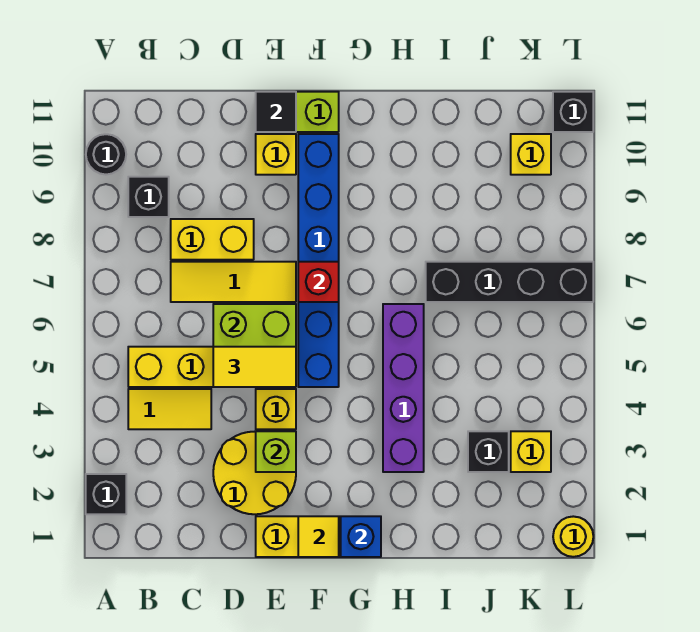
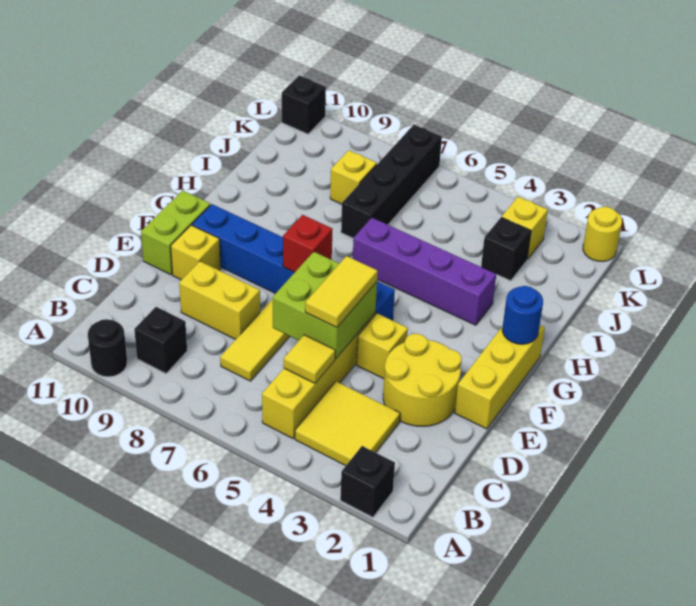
yellow tile B4:C4 level 1 -> yellow tile B3:C4 level 1
yellow brick C8:D8 level 1 -> yellow brick D8:D9 level 1
lime brick E3 level 2 -> none
black tile E11 level 2 -> none
yellow tile F1 level 2 -> yellow tile C5 level 2
blue brick G1 level 2 -> blue round brick G1 level 2
yellow brick K10 level 1 -> yellow brick J8 level 1

